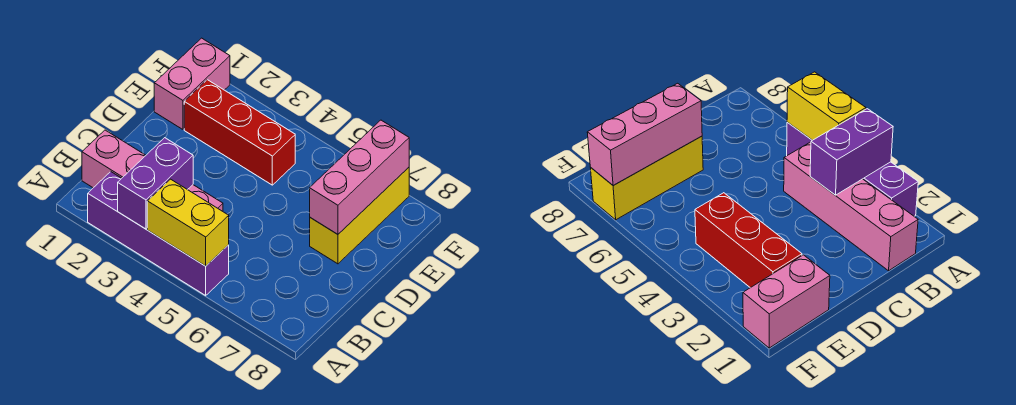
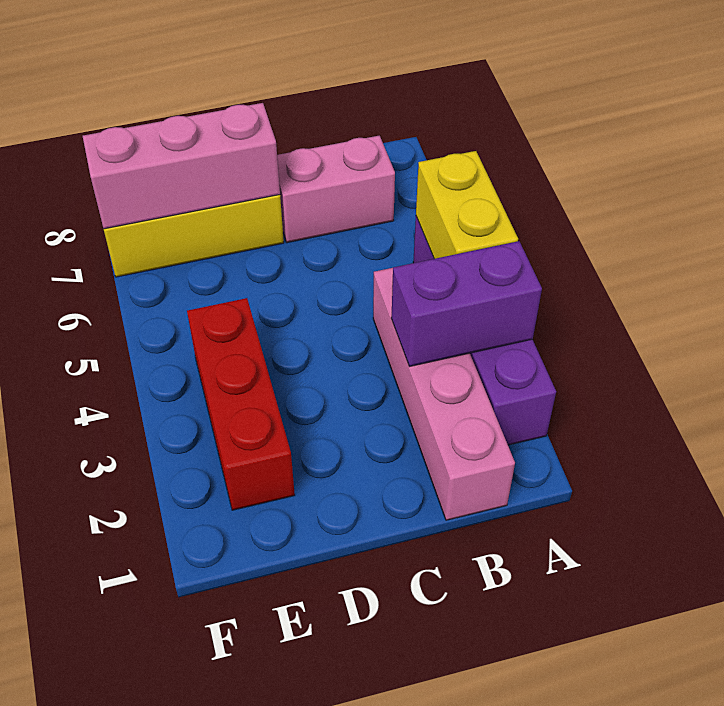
pink brick E1:F1 level 1 -> pink brick B7:C7 level 1

